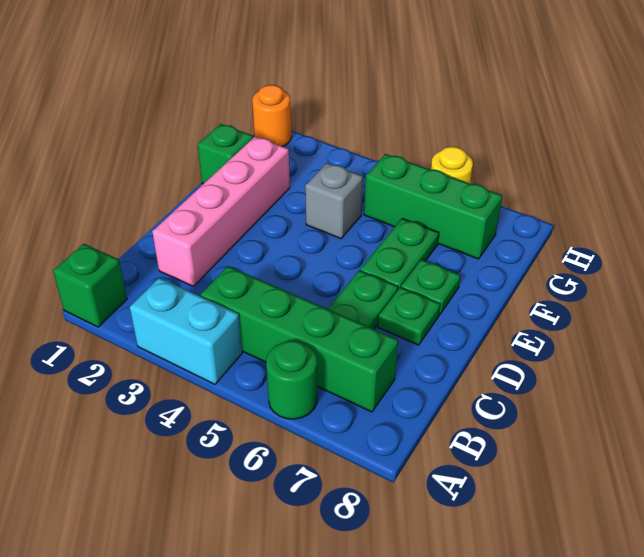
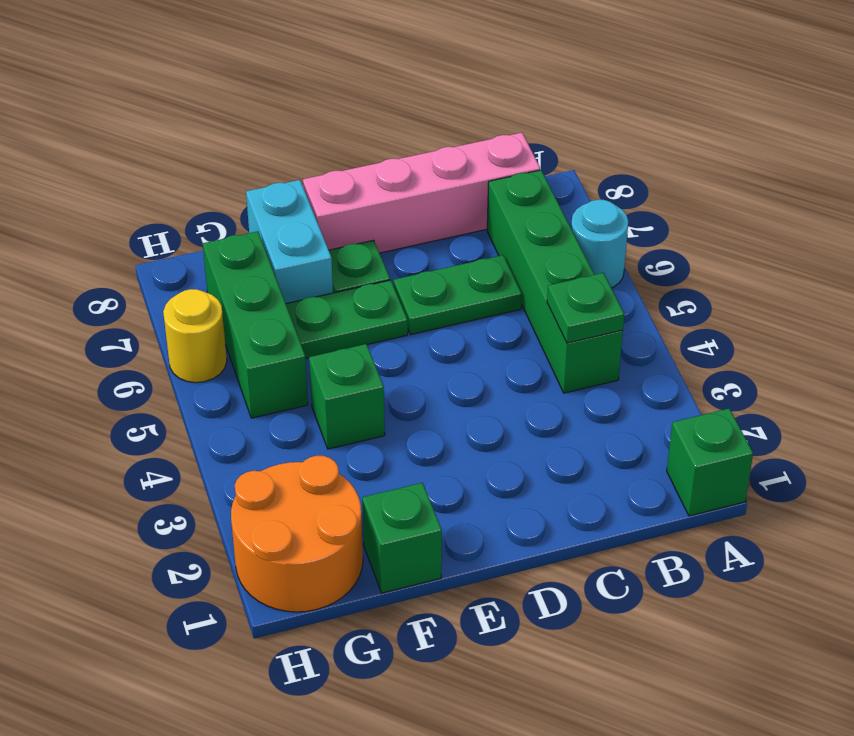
cyan brick A3:A4 level 1 -> cyan brick F7:F8 level 1
green round brick A6 level 1 -> cyan round brick A6 level 1
pink brick C2:F2 level 1 -> pink brick B8:E8 level 1
green plate D7 level 1 -> green plate B4 level 2
grey brick F4 level 1 -> green brick F4 level 1
orange round brick H1 level 1 -> orange round brick G1:H2 level 1

